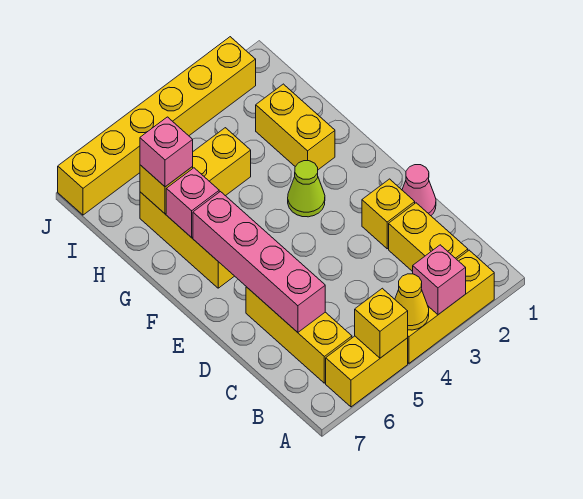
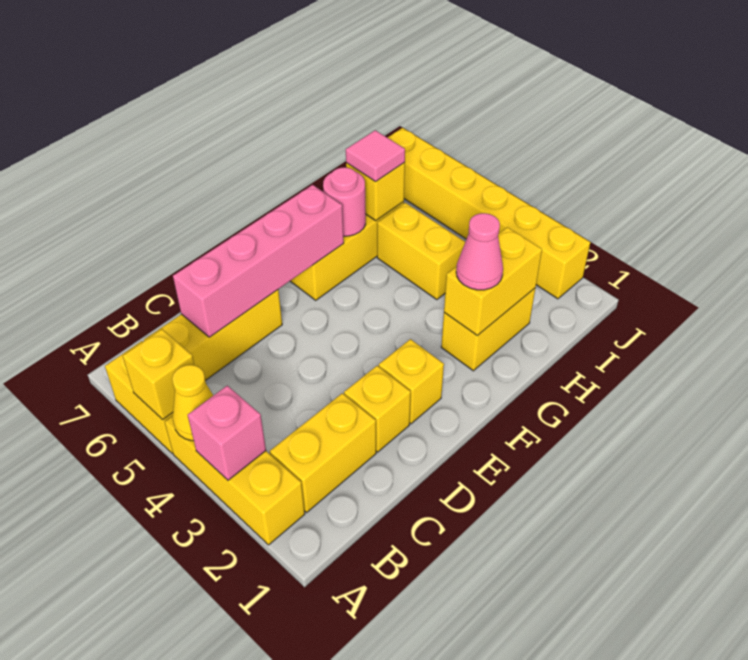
pink cone D1 level 1 -> pink cone G2 level 3
none -> yellow brick E2 level 1
lime cone F3 level 1 -> none
none -> yellow brick G2:H2 level 2
pink brick G6 level 2 -> pink round brick G6 level 2
pink brick H6 level 3 -> pink tile H6 level 3

